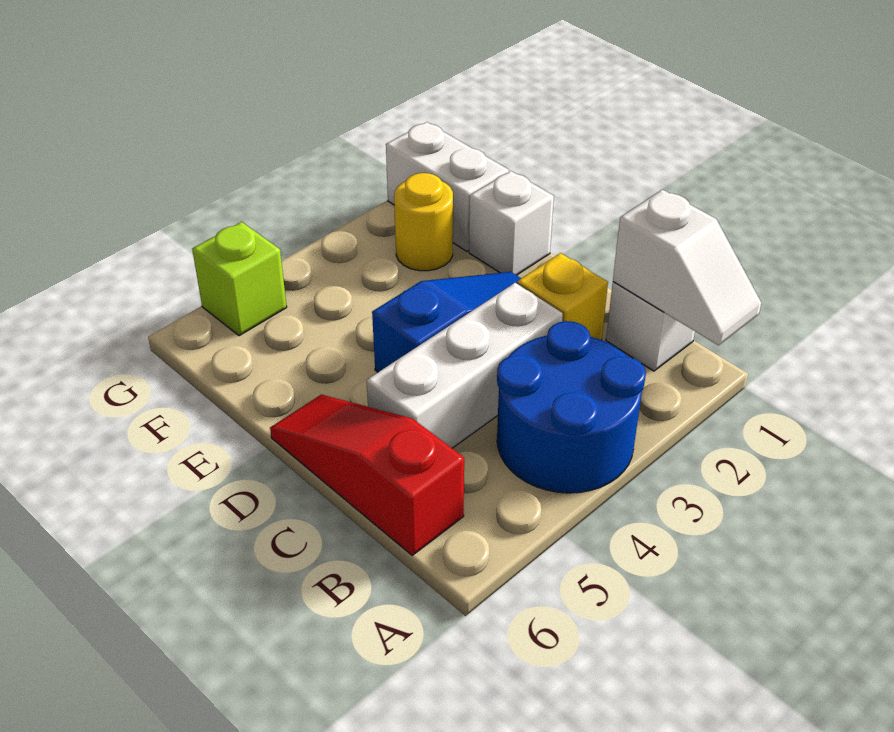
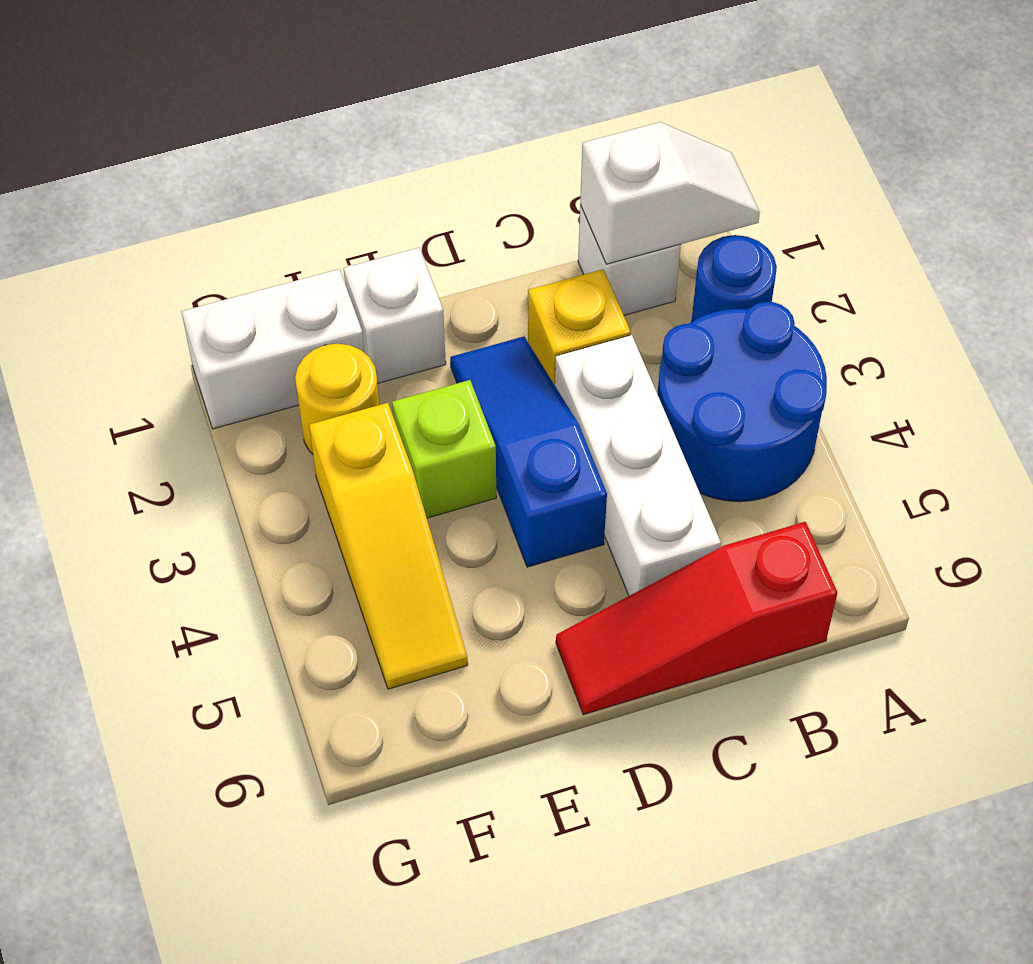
none -> blue round brick A2 level 1
none -> yellow slope F3:F5 level 1 top 3
lime brick G5 level 1 -> lime brick E3 level 1

